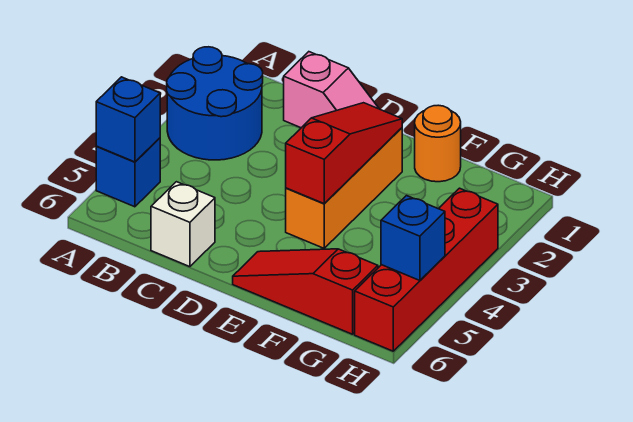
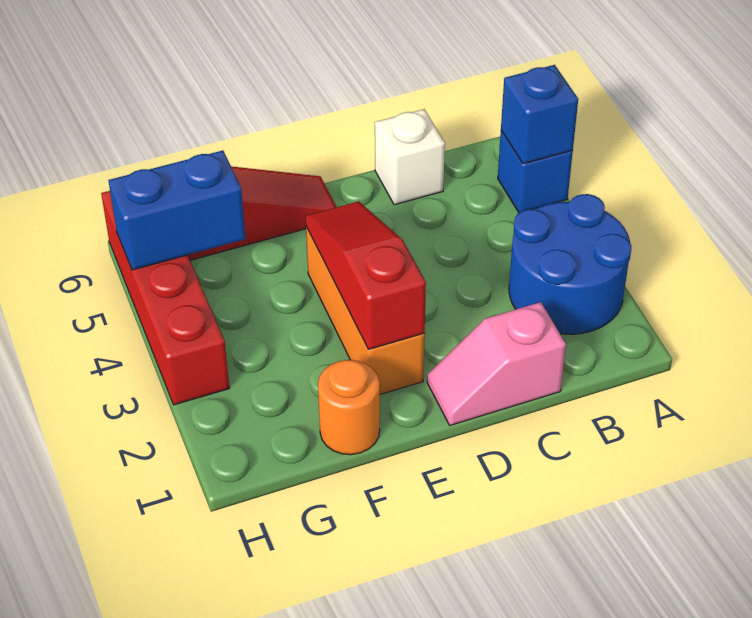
red slope E2:E4 level 2 top 4 -> red slope E2:E4 level 2 top 2
blue brick H5 level 2 -> blue brick G5:H5 level 2

